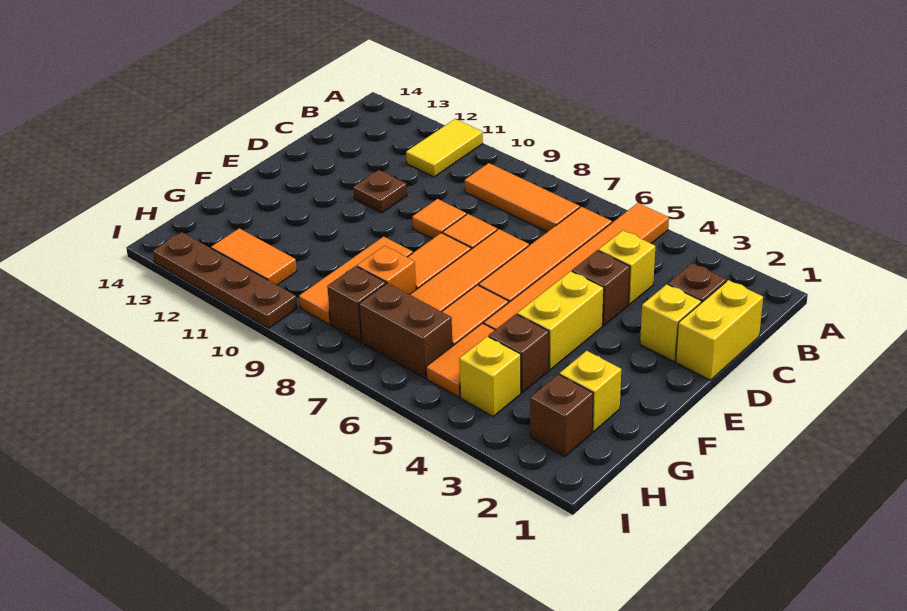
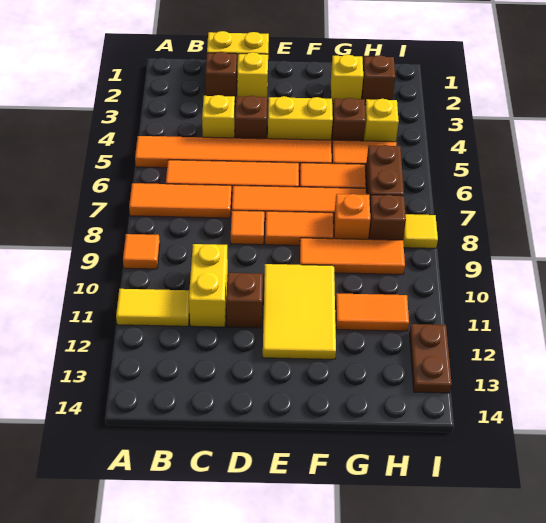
orange tile B7:B9 level 1 -> orange tile A7:C7 level 1
none -> yellow brick C10:C11 level 1
orange tile D9 level 1 -> orange tile A9 level 1
brown plate D11 level 1 -> brown brick D11 level 1
none -> yellow tile E10:F12 level 1
orange tile H11:H12 level 1 -> orange tile G11:H11 level 1
none -> yellow tile I8 level 1
brown plate I10:I13 level 1 -> brown plate I12:I13 level 1

